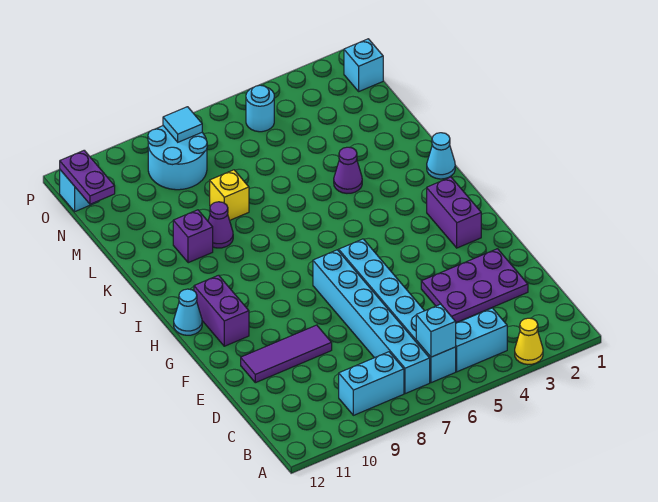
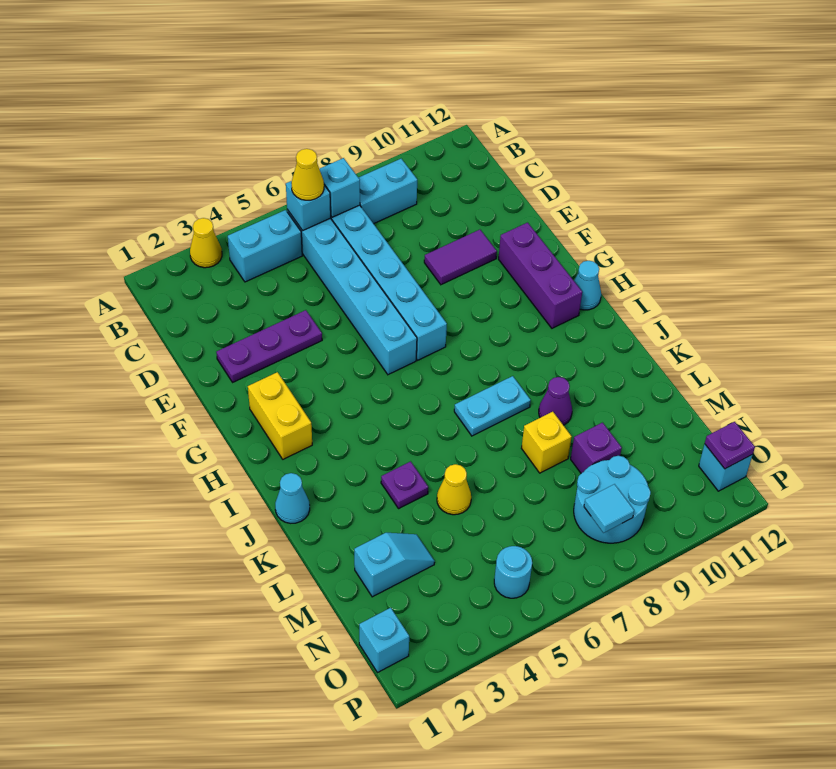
none -> yellow cone B6 level 3
none -> cyan brick B7 level 2
purple plate D2:E4 level 1 -> purple plate E2:E4 level 1
purple tile E9:E11 level 1 -> purple tile E9:E10 level 1
purple brick G2:H2 level 1 -> yellow brick G2:H2 level 1
purple brick G11:H11 level 1 -> purple brick F11:H11 level 1
none -> cyan plate J7:J8 level 1
purple cone K4 level 1 -> purple plate K4 level 1
purple brick K10 level 1 -> purple brick M9 level 1
none -> yellow cone L5 level 1
none -> cyan slope M2:M3 level 1 top 2
purple plate N12:O12 level 2 -> purple plate O12 level 2

